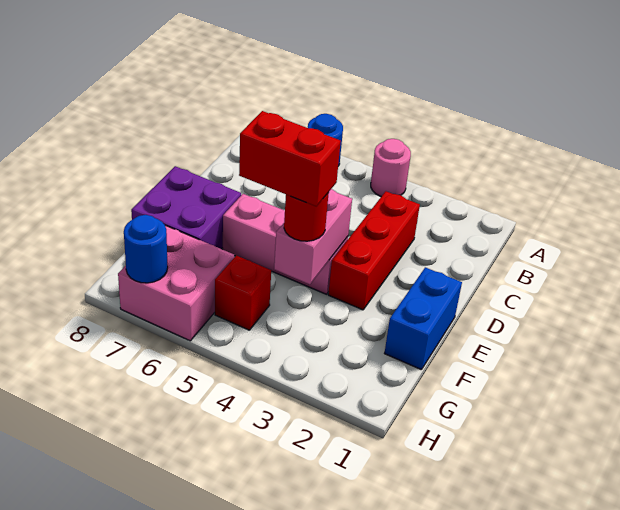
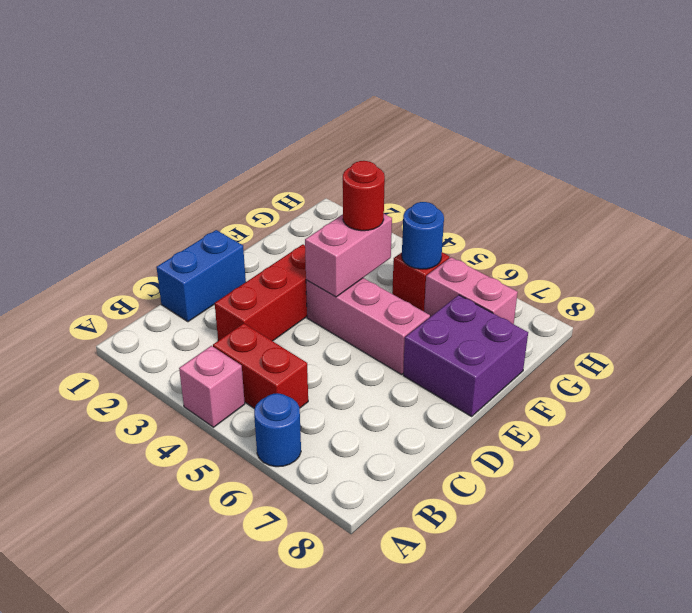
pink round brick A4 level 1 -> pink brick A4 level 1
blue brick E1:F1 level 1 -> blue brick C1:D1 level 1
red brick F4:F5 level 4 -> red brick B4:B5 level 1
pink brick G6:H7 level 1 -> pink brick G6:G7 level 1
blue round brick H7 level 2 -> blue round brick G5 level 2

